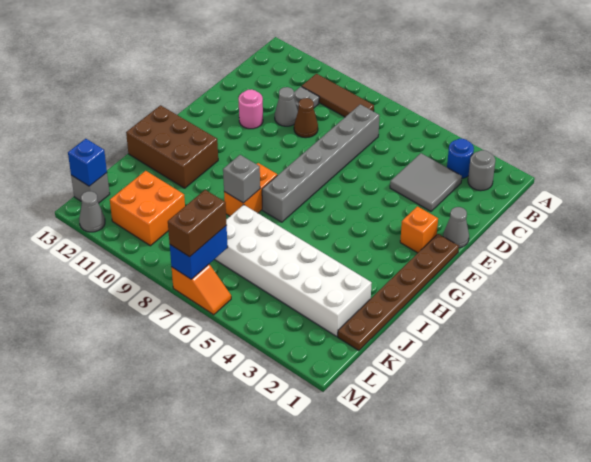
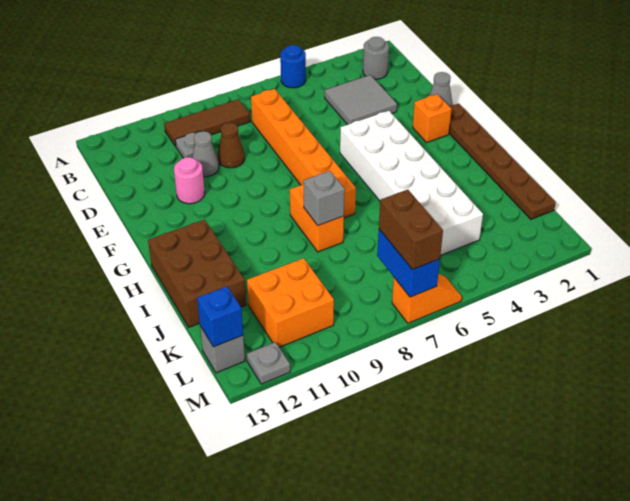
blue round brick B3 level 1 -> blue round brick A5 level 1
grey brick C7:H7 level 1 -> orange brick C7:H7 level 1
brown brick H11:I13 level 1 -> brown brick H12:J13 level 1
white brick J2:K7 level 1 -> white brick F4:K5 level 1
grey cone M12 level 1 -> grey plate M12 level 1

